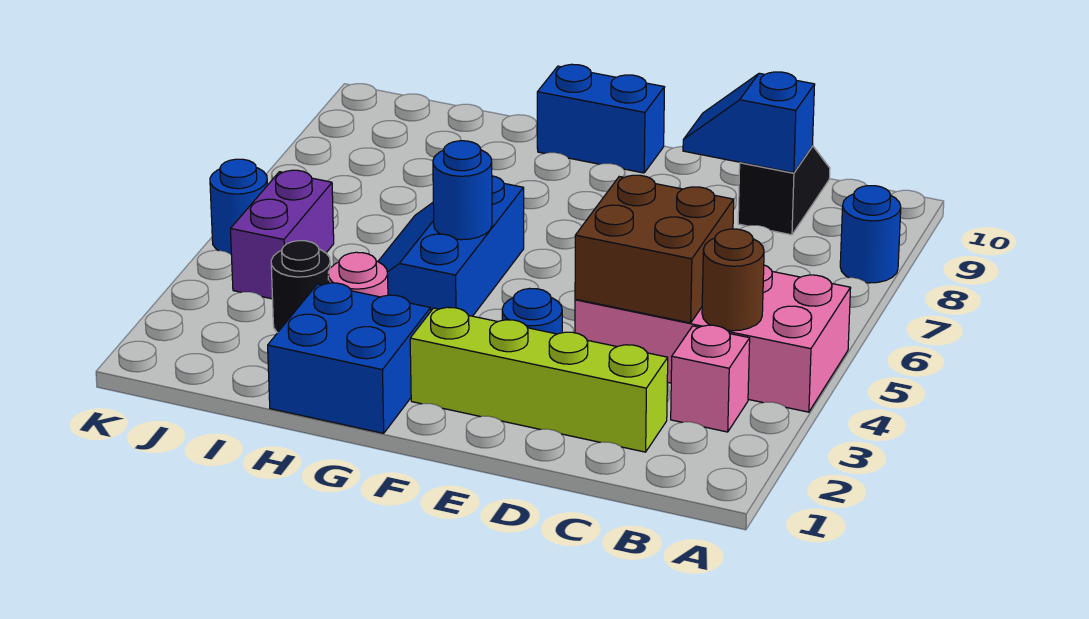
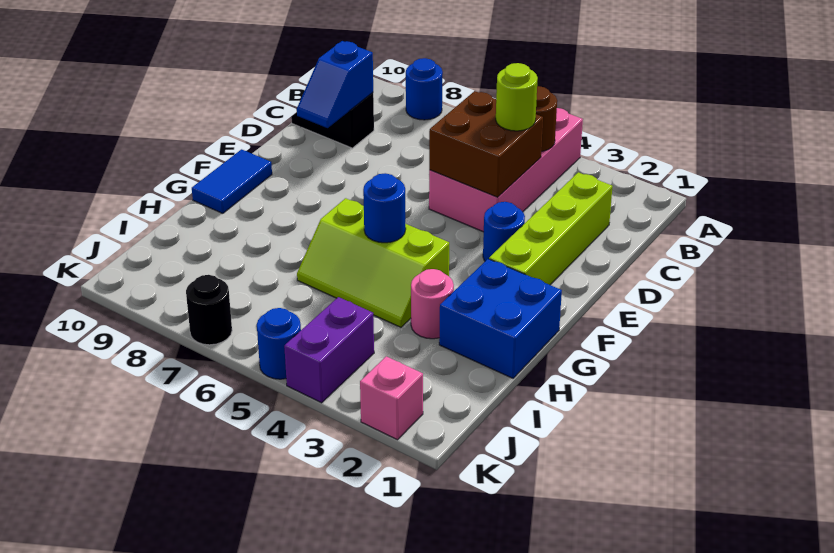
pink brick B3 level 1 -> pink brick K2 level 1
none -> lime round brick C4 level 3
blue brick F10:G10 level 1 -> blue tile F10:G10 level 1
blue slope G4:H6 level 1 top G -> lime slope G4:H6 level 1 top G
black round brick I3 level 1 -> black round brick K7 level 1
purple brick J4:J5 level 1 -> purple brick J4:K4 level 1

